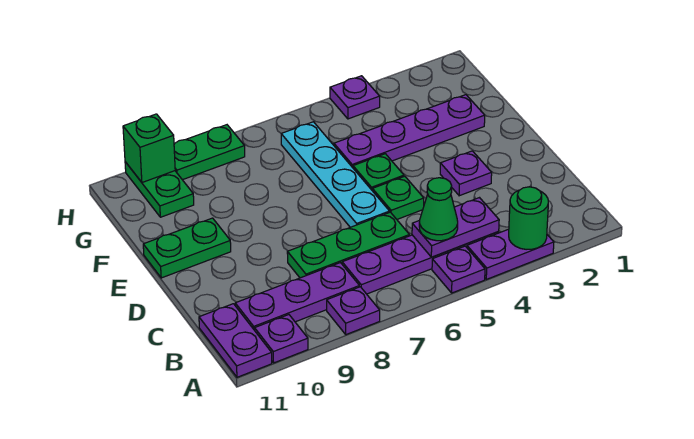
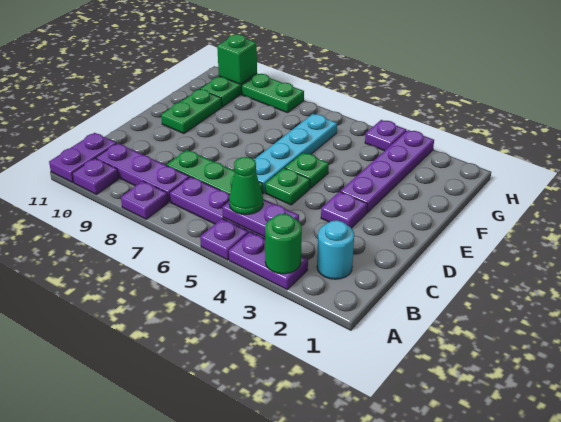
none -> cyan round brick B2 level 1
green plate E10:E11 level 1 -> green plate E10:F10 level 1
purple plate F2:F5 level 1 -> purple plate E3:H3 level 1

